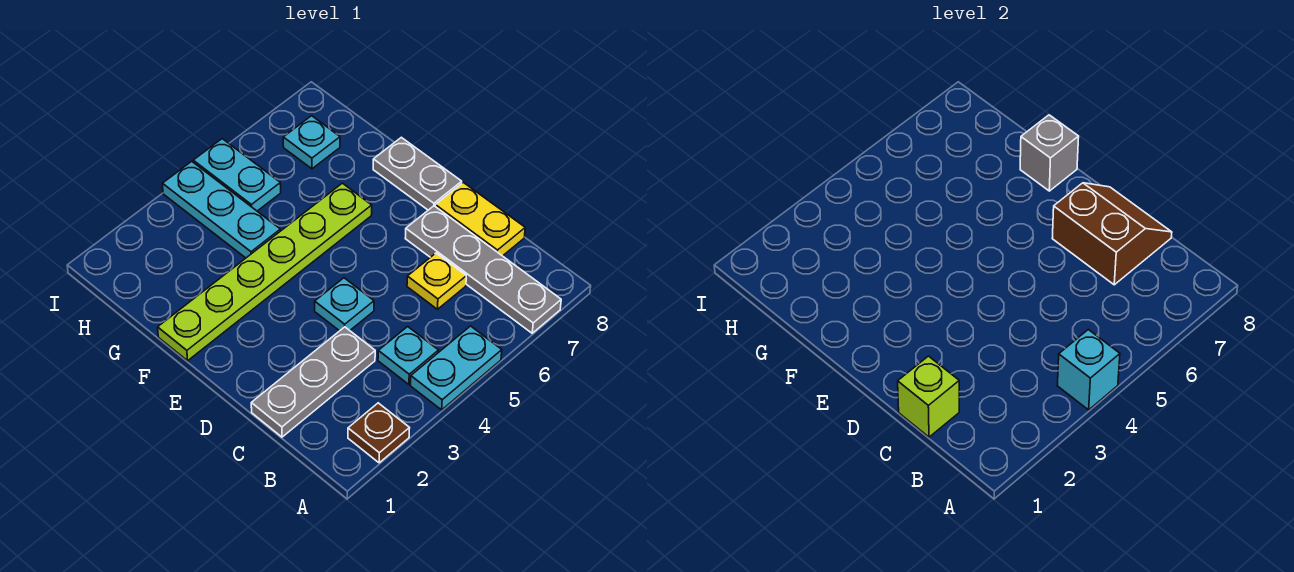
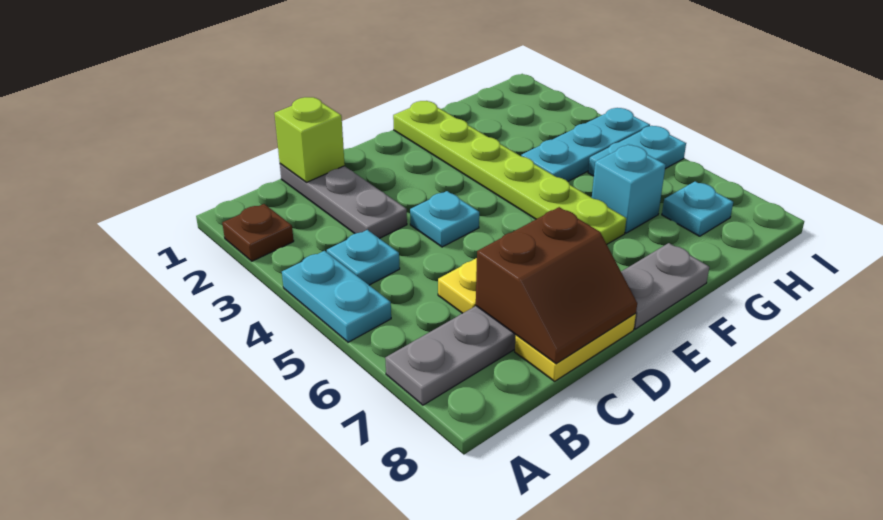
cyan brick A4 level 2 -> cyan brick G6 level 1
grey brick F8 level 2 -> none

